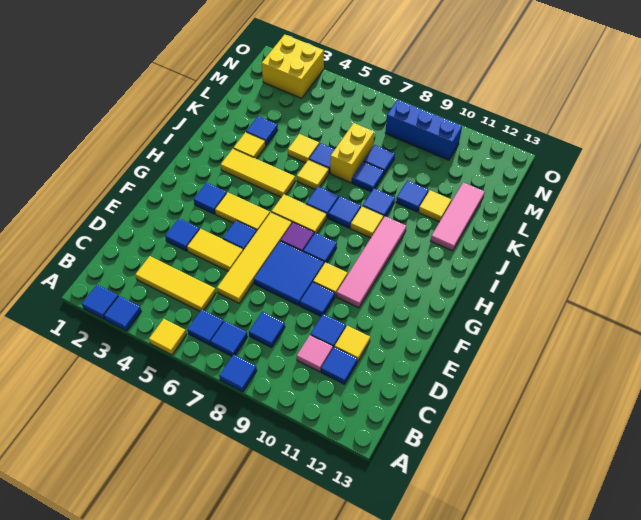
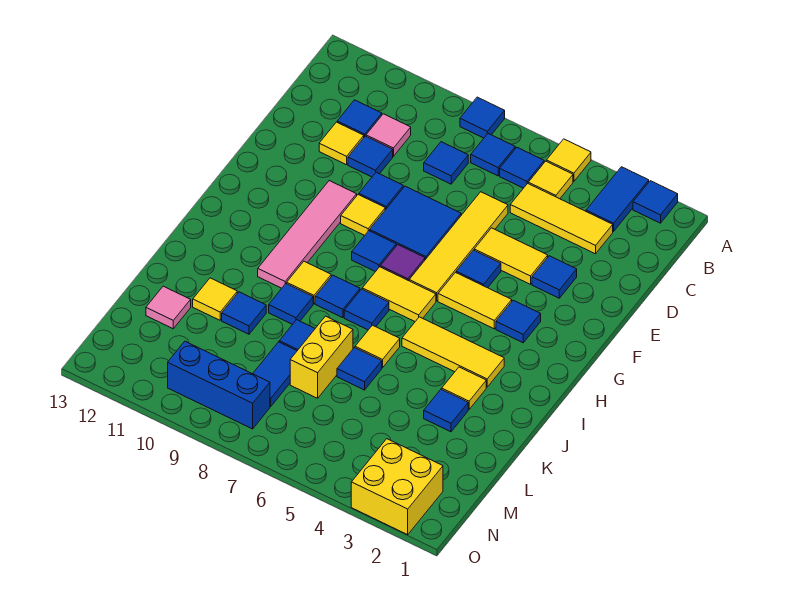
blue tile A3 level 1 -> blue tile A3:B3 level 1
pink tile J12:L12 level 1 -> pink tile L12 level 1
yellow tile K5 level 1 -> yellow tile B5 level 1
blue tile L8 level 1 -> blue tile L8:M8 level 1

